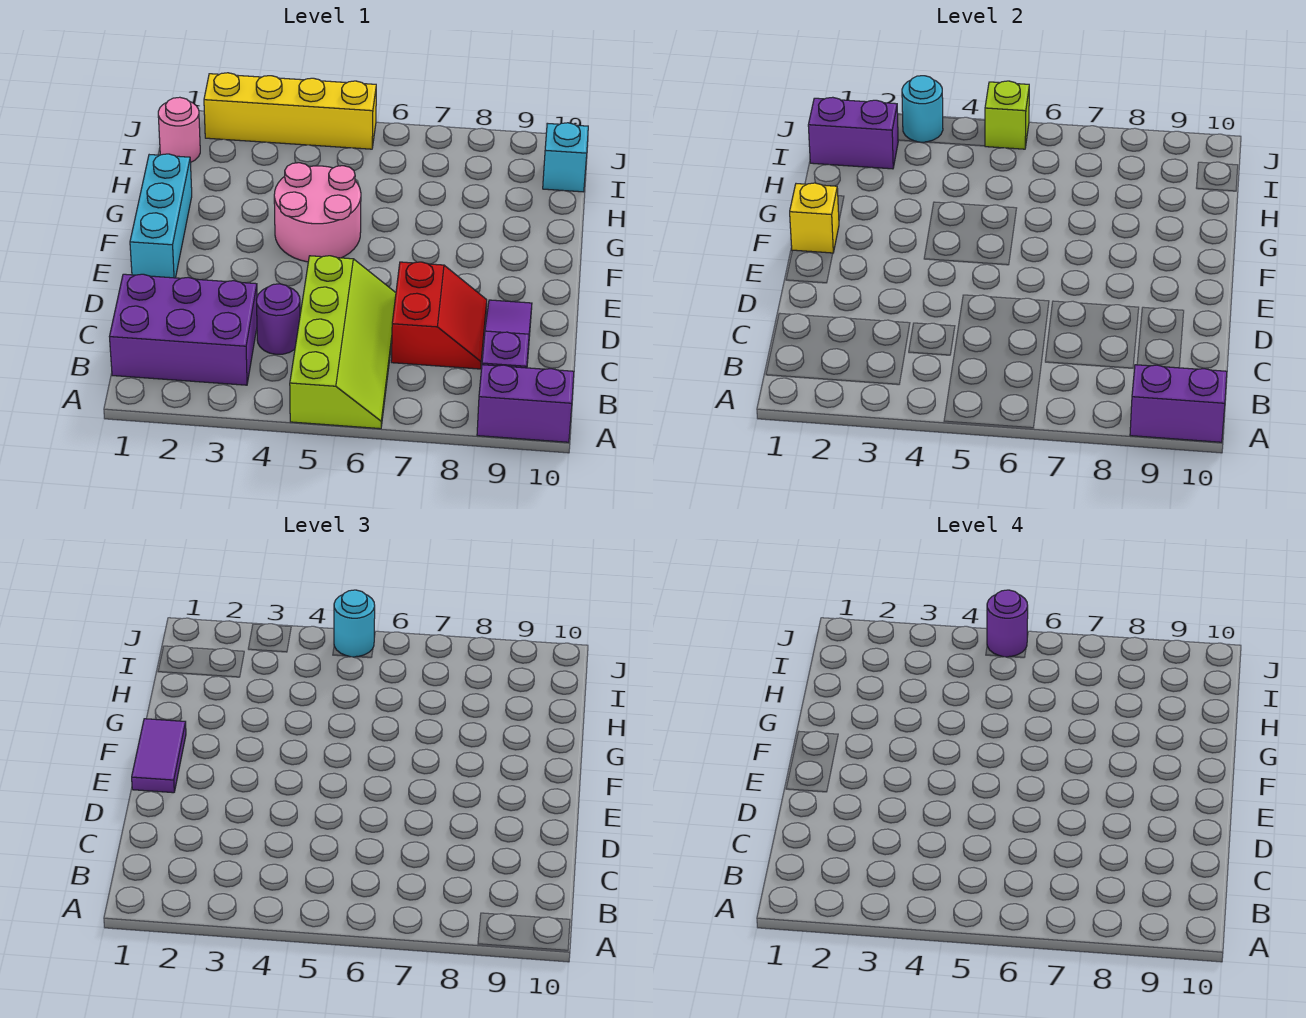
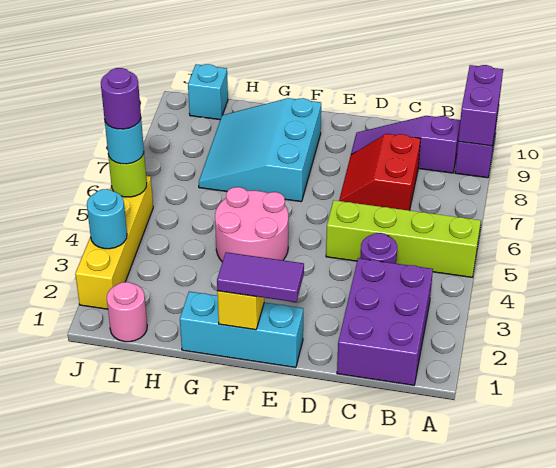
red slope C7:D8 level 1 top 7 -> red slope C7:D8 level 1 top C
none -> cyan slope F7:H9 level 1 top F
purple brick I1:I2 level 2 -> none
lime brick J5 level 2 -> lime round brick J5 level 2

